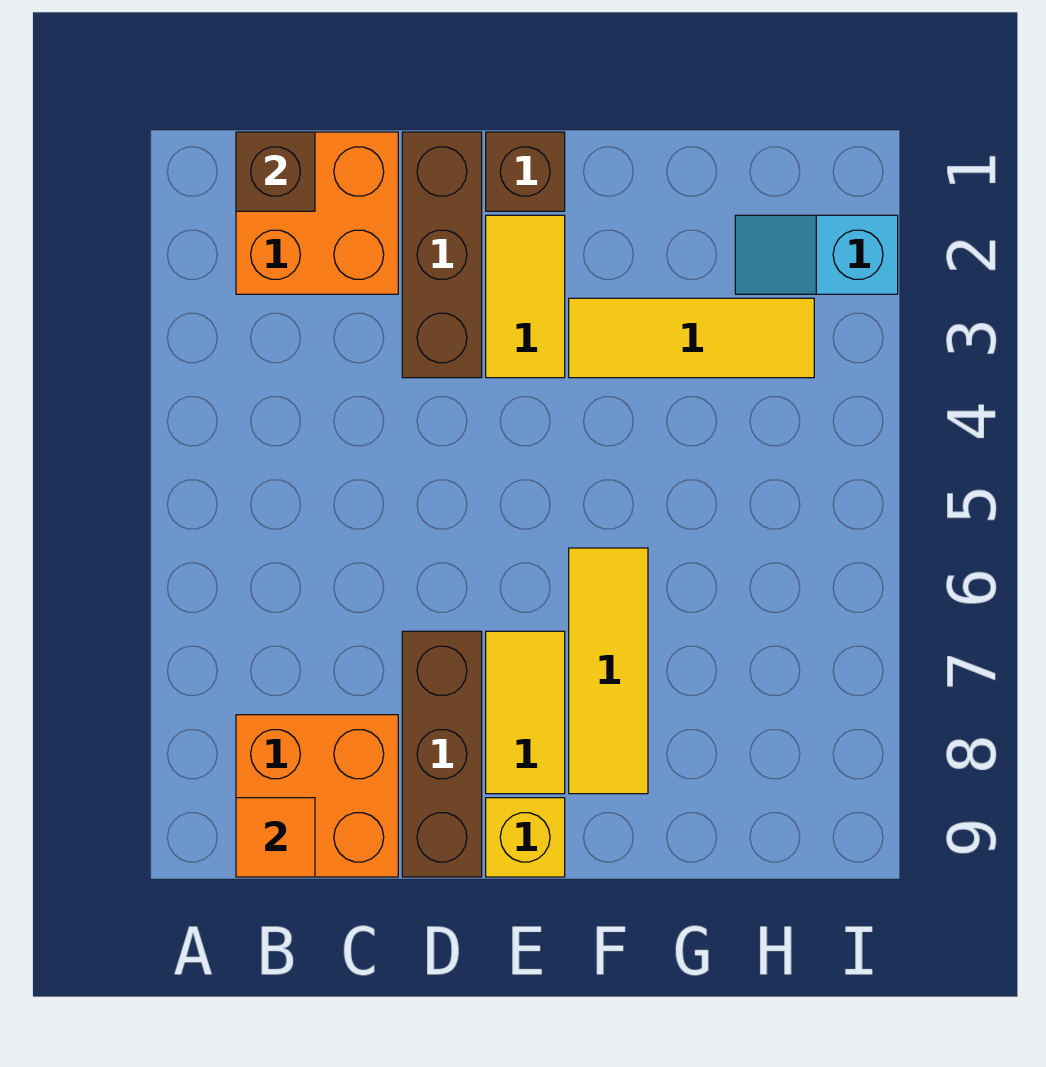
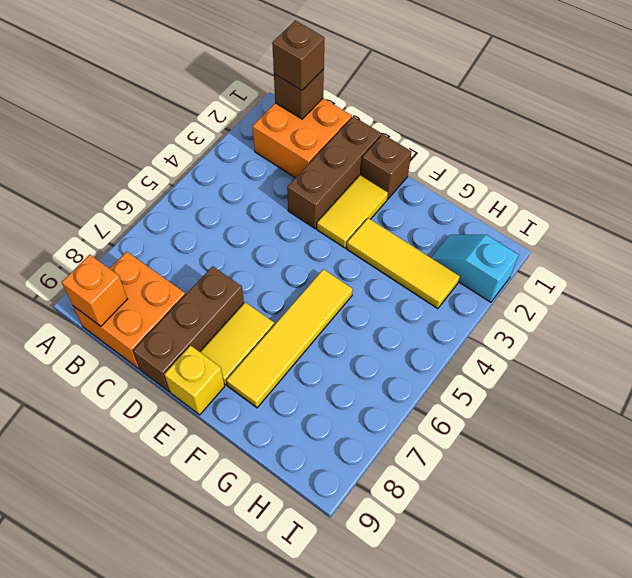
none -> brown brick B1 level 3
orange tile B9 level 2 -> orange brick B9 level 2
yellow tile F6:F8 level 1 -> yellow tile F5:F8 level 1

